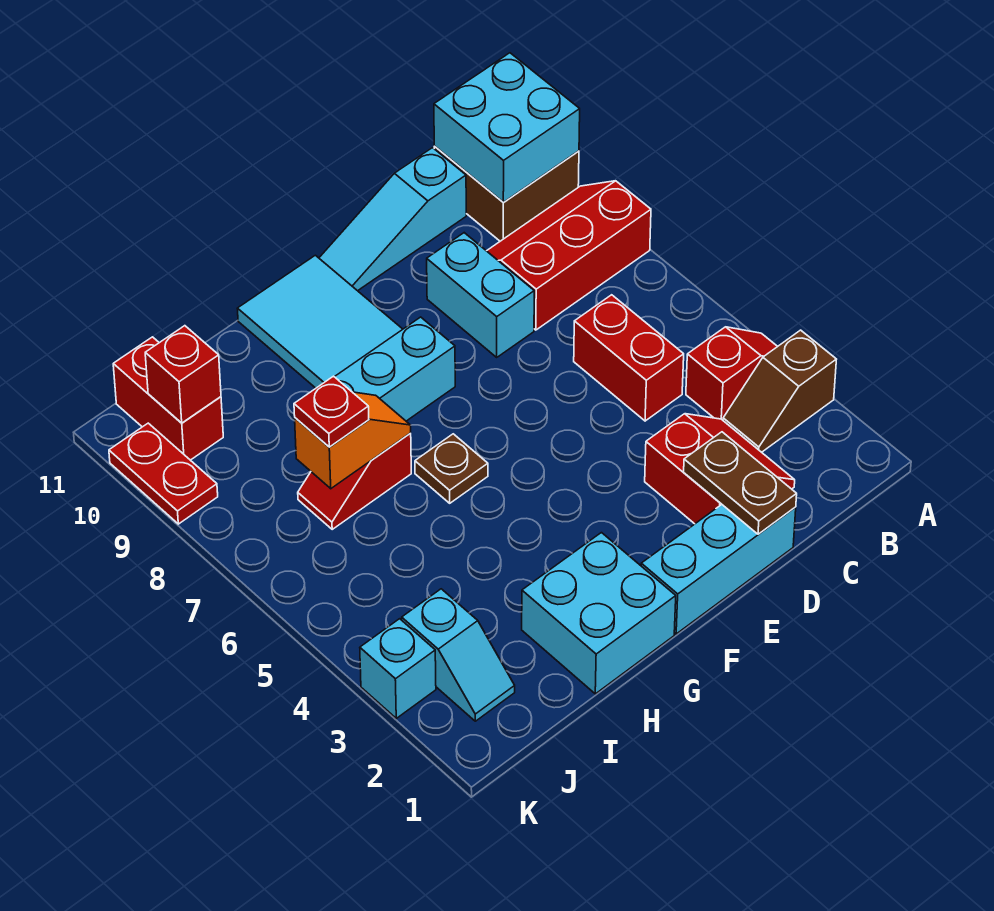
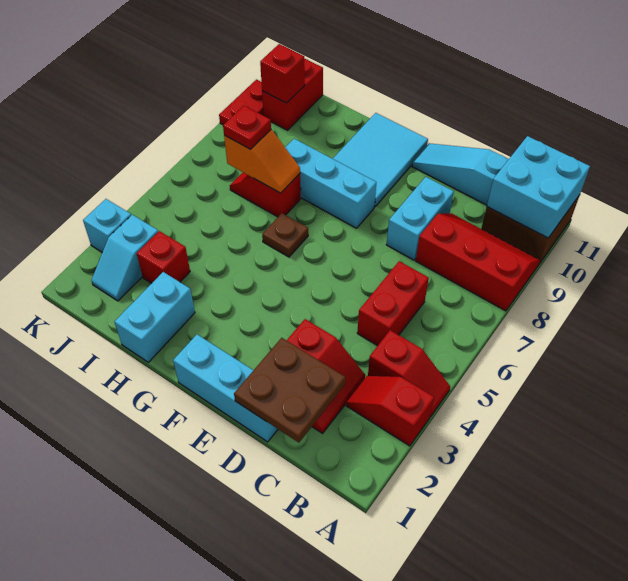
brown slope A3:B3 level 1 top A -> red slope A3:B3 level 1 top A
brown plate D1:D2 level 2 -> brown plate C1:D2 level 2
cyan brick G1:H2 level 1 -> cyan brick H1:H2 level 1
none -> red brick I3 level 1

